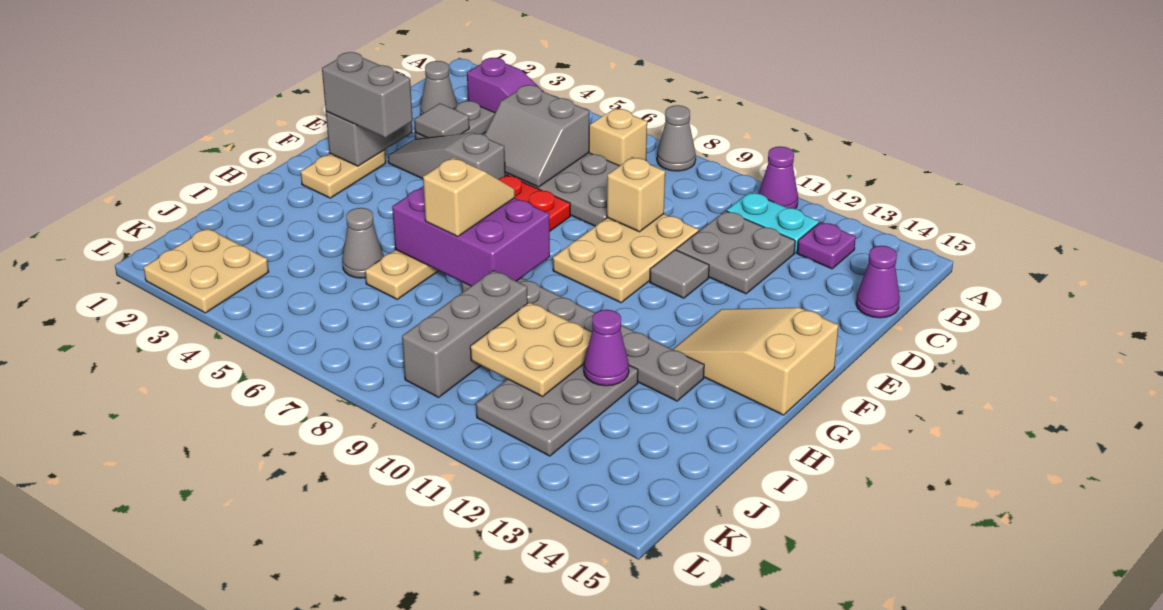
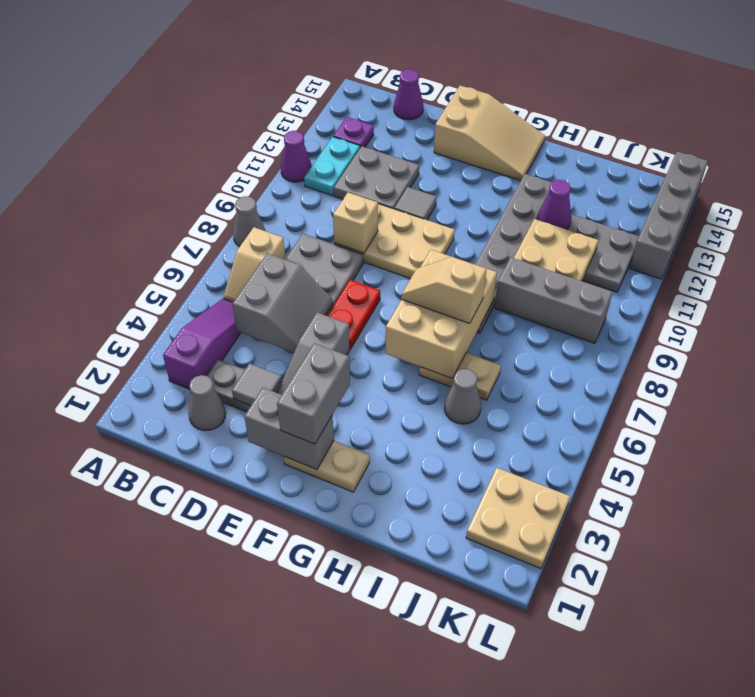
tan slope F13:G15 level 1 top 15 -> tan slope E14:G15 level 1 top E
purple brick G6:H8 level 2 -> tan brick G6:H8 level 2
none -> grey brick L12:L15 level 1

